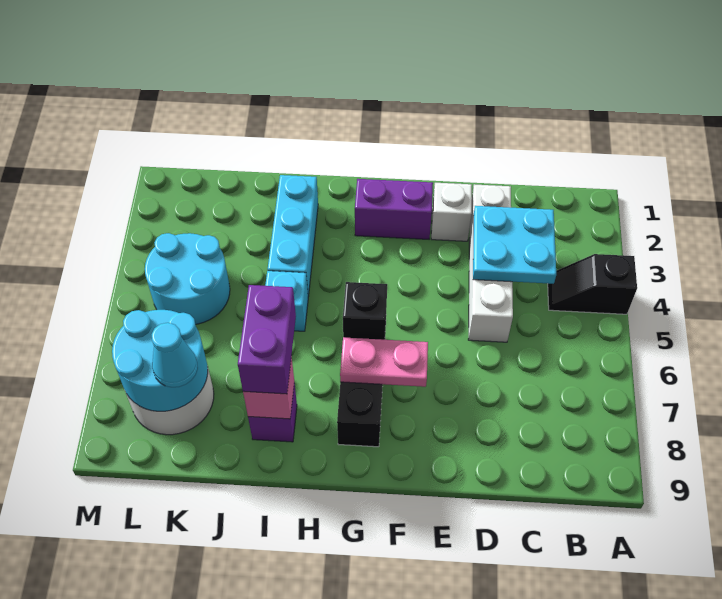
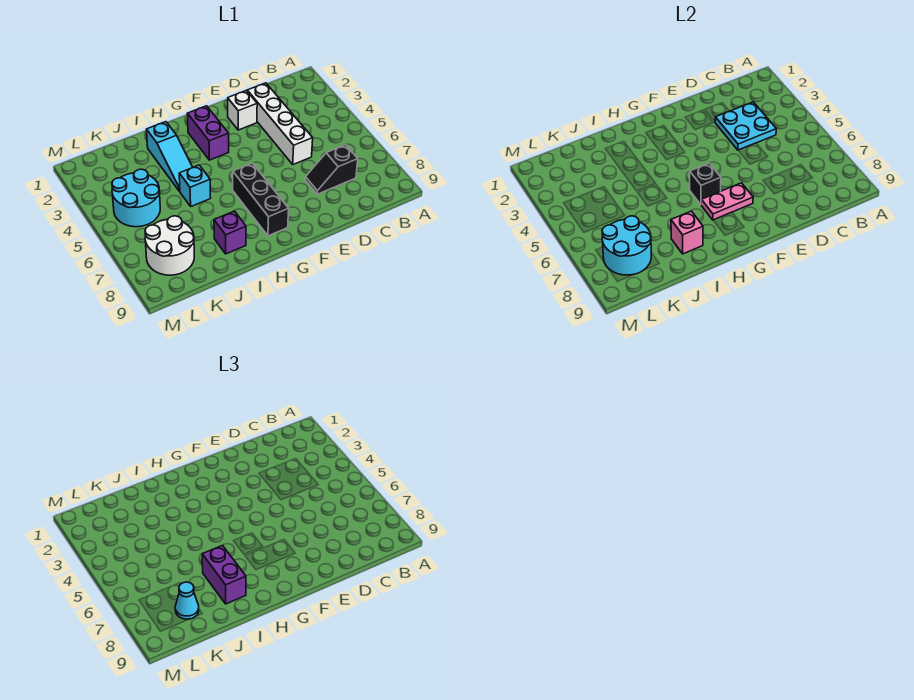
black slope A4:B4 level 1 top A -> black slope C7:D7 level 1 top C
purple brick F2:G2 level 1 -> purple brick G2:G3 level 1
cyan brick I2:I4 level 1 -> cyan slope I2:I4 level 1 top 2

